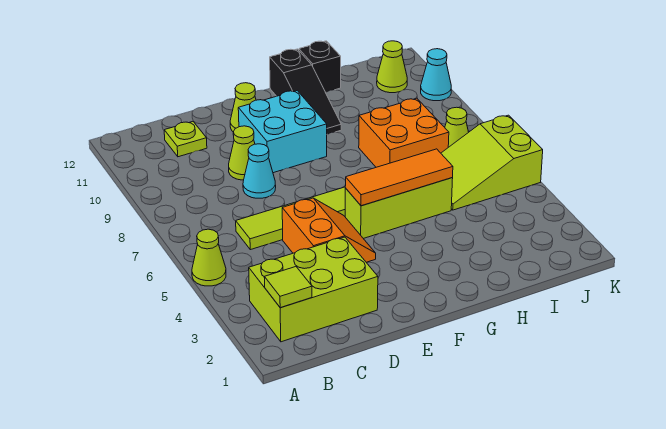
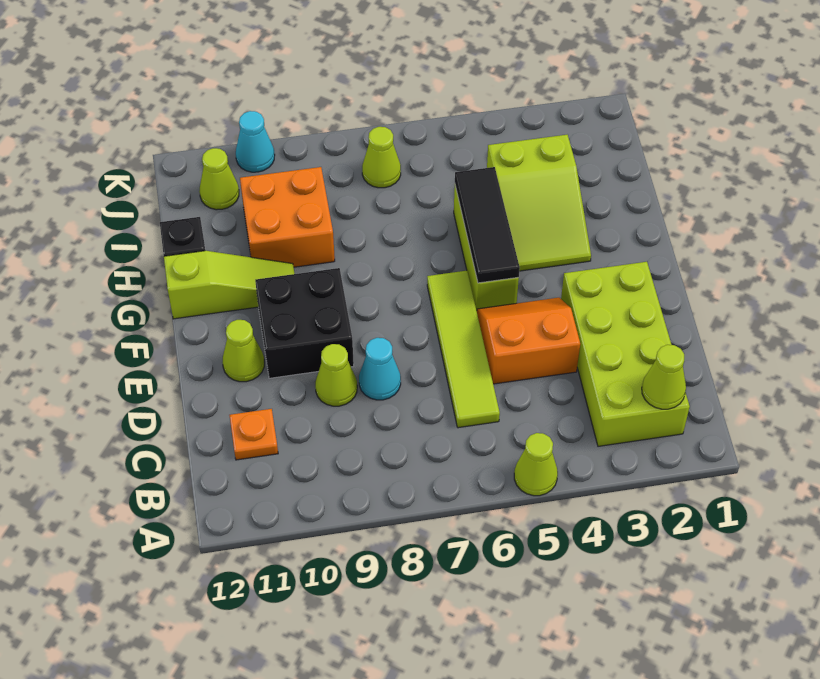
lime brick B2:D3 level 1 -> lime brick B2:E3 level 1
lime tile B2 level 2 -> lime cone B2 level 2
lime plate C11 level 1 -> orange plate C11 level 1
cyan brick E9:F10 level 1 -> black brick E9:F10 level 1
orange tile F5:H5 level 2 -> black tile F5:H5 level 2
black slope G10:G12 level 1 top 12 -> lime slope G10:G12 level 1 top 12
orange brick H7:I8 level 1 -> orange brick H9:I10 level 1
lime slope I5:K6 level 1 top K -> lime slope G3:I4 level 1 top I

